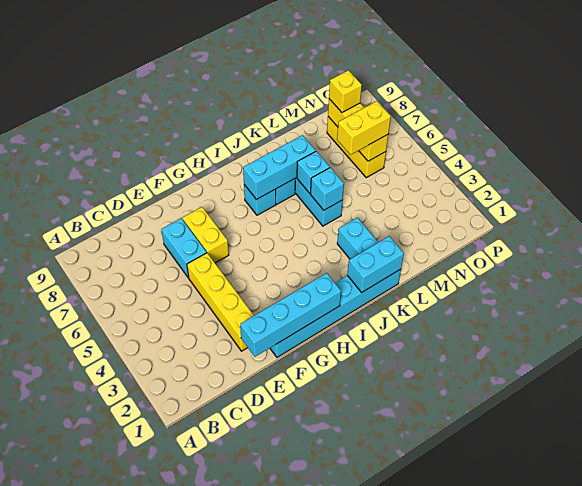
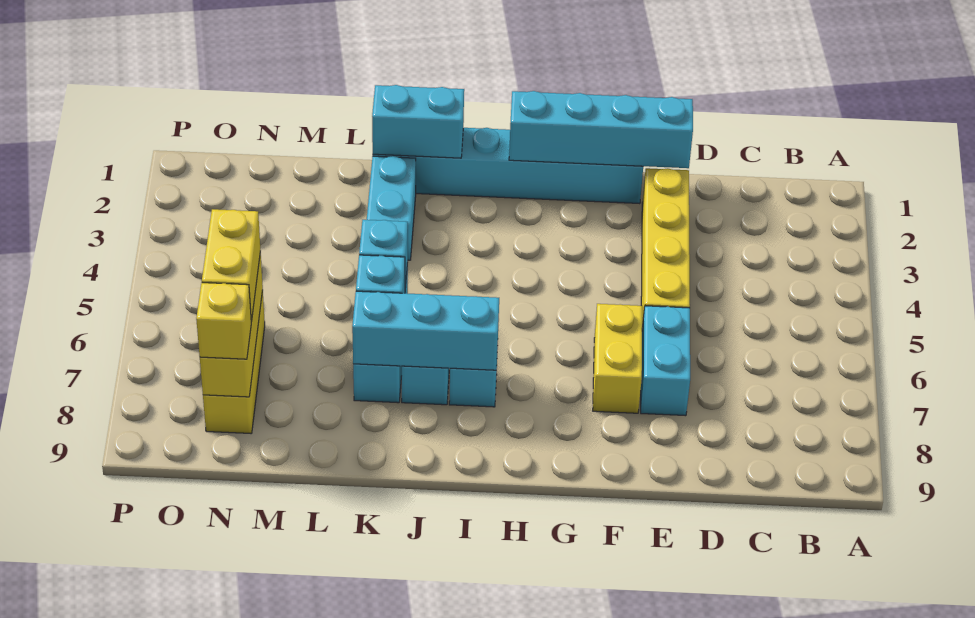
yellow brick M6:N6 level 3 -> yellow brick N6:N7 level 3

